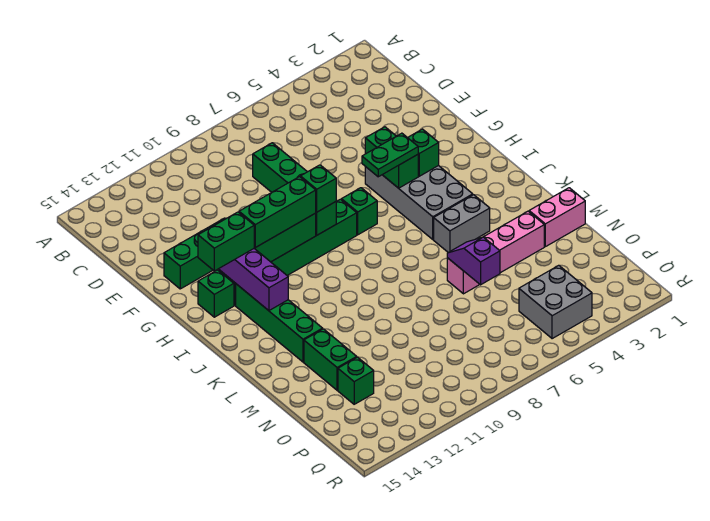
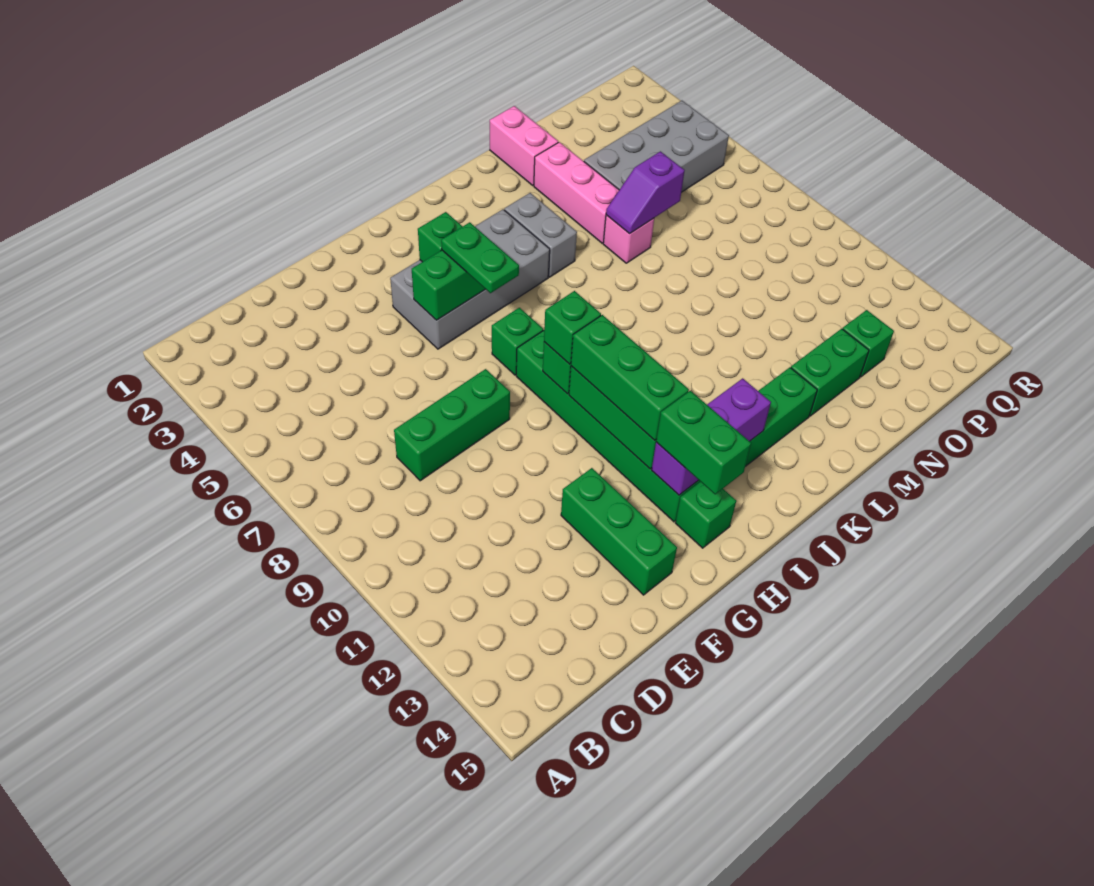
grey brick P4:Q5 level 1 -> grey brick N4:Q5 level 1

